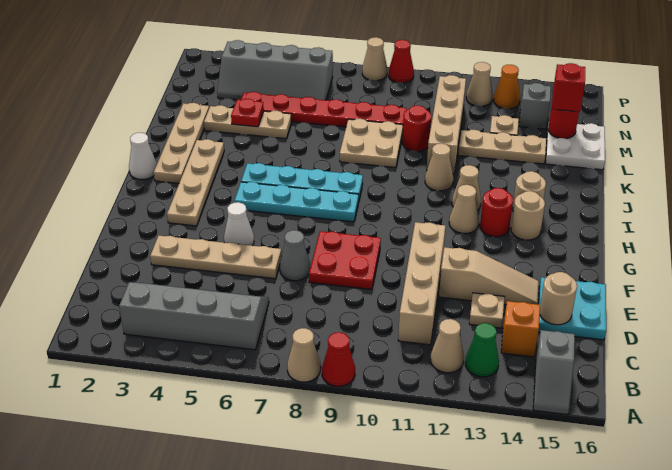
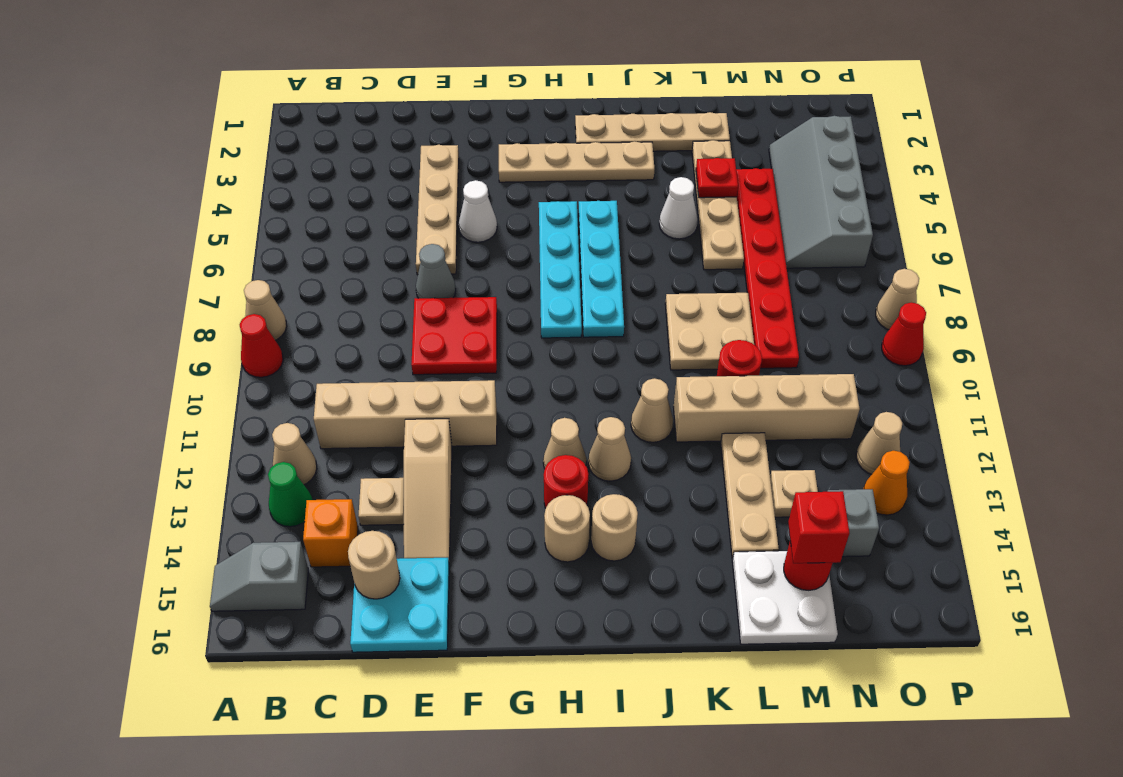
grey slope B3:C6 level 1 top B -> none
white cone I1 level 1 -> white cone K5 level 1
tan plate L3:L5 level 1 -> tan plate L3:L6 level 1

